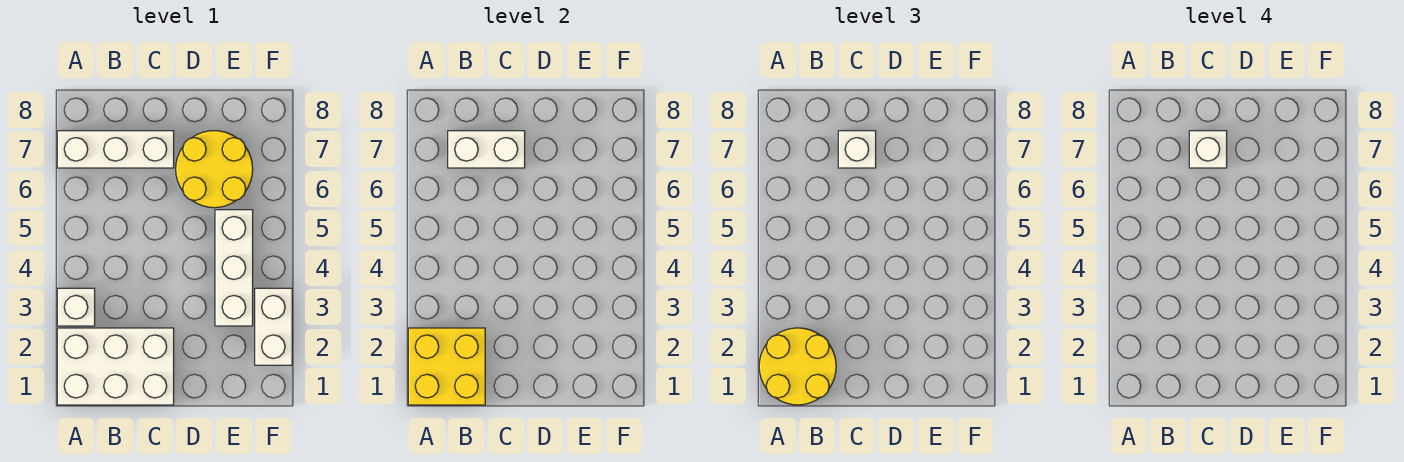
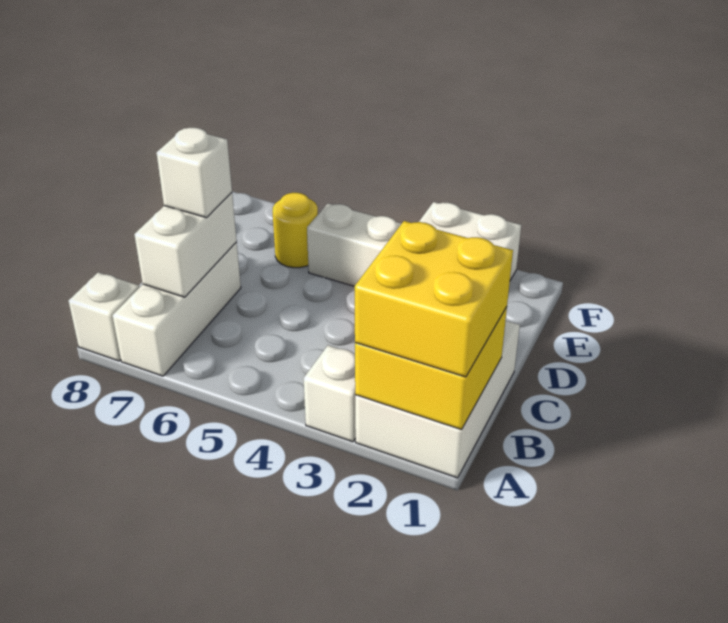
yellow round brick A1:B2 level 3 -> yellow brick A1:B2 level 3
white brick C7 level 4 -> white brick A8 level 1
yellow round brick D6:E7 level 1 -> yellow round brick E6 level 1

